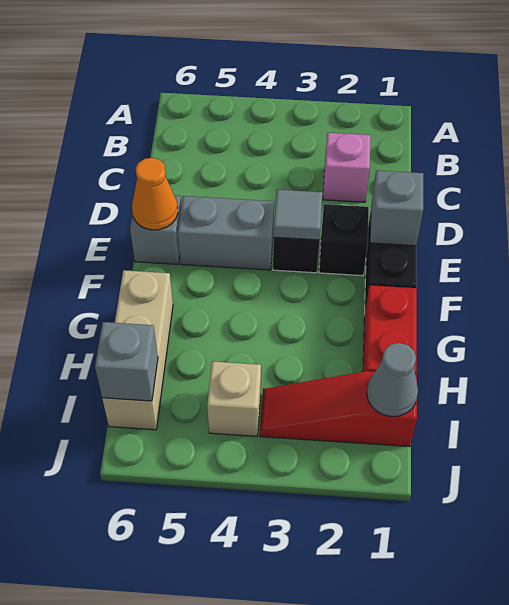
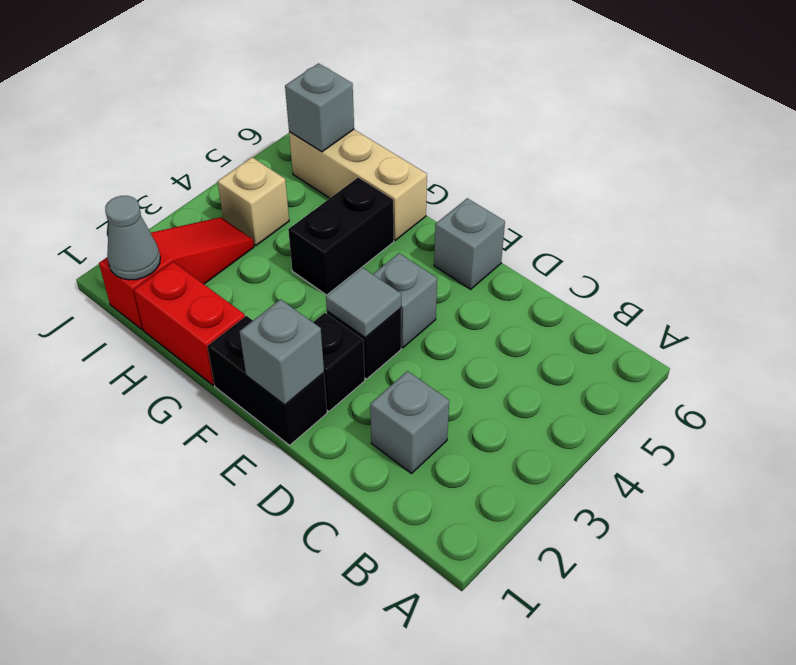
pink brick C2 level 1 -> grey brick C2 level 1
grey brick E4:E5 level 1 -> grey brick E4 level 1
orange cone E6 level 2 -> none
none -> black brick G4:G5 level 1

